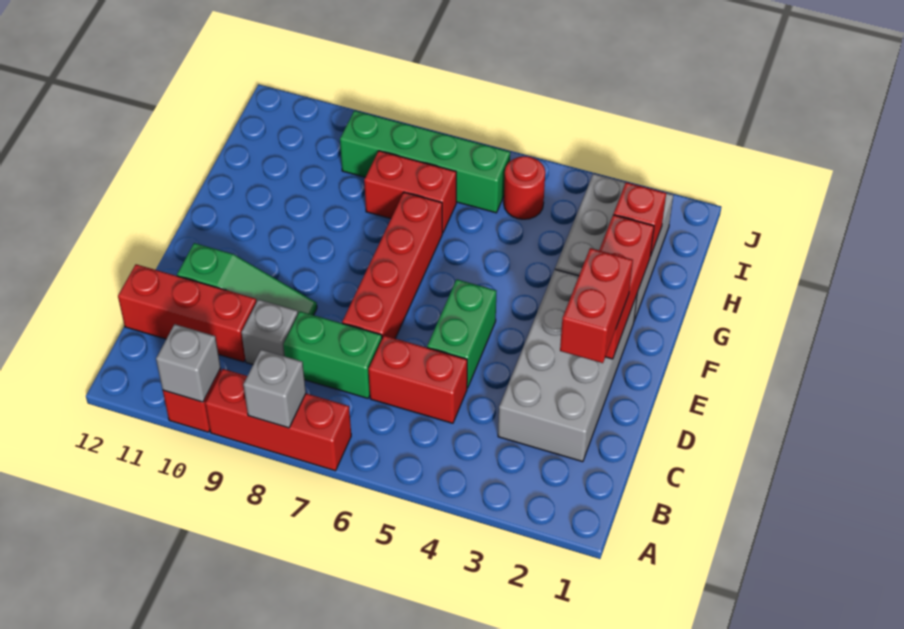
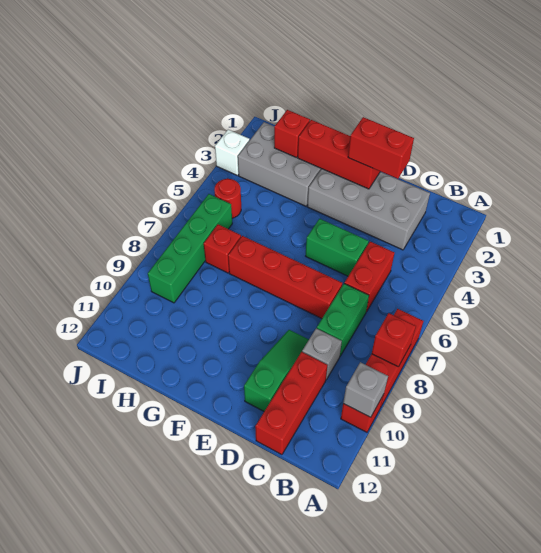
grey brick A8 level 2 -> red brick A8 level 2
red brick H7:H8 level 1 -> red brick H7 level 1
none -> white brick J3 level 1

